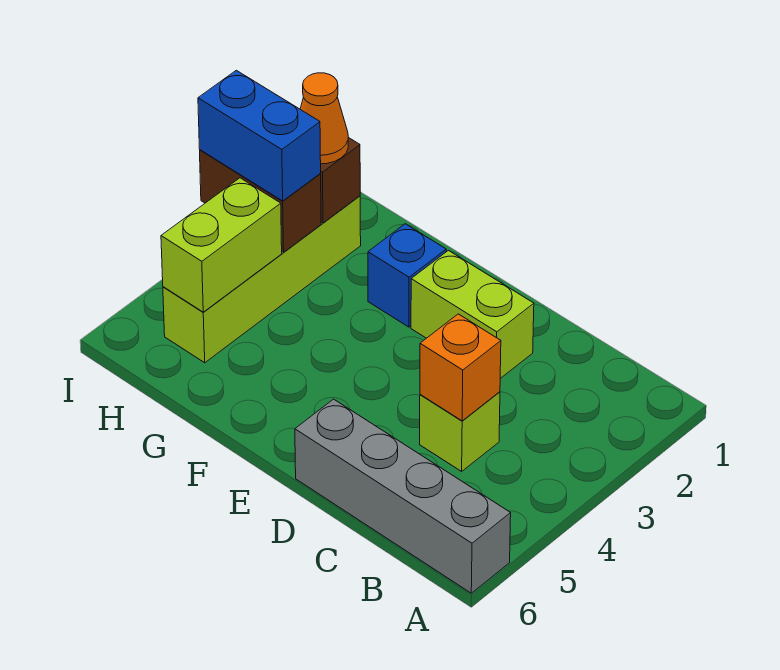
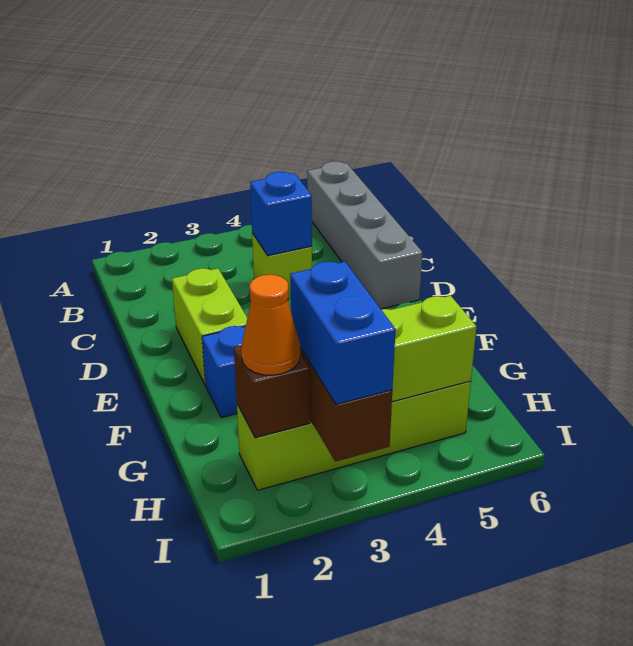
orange brick C4 level 2 -> blue brick C4 level 2

